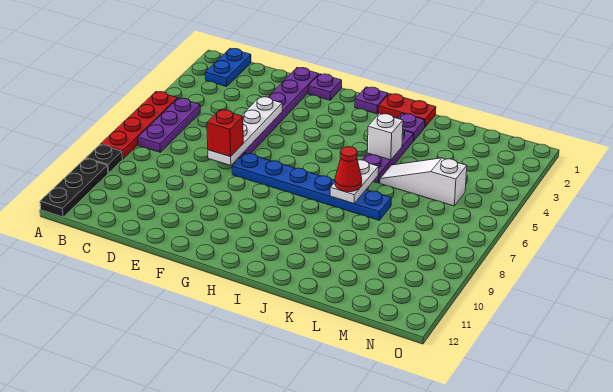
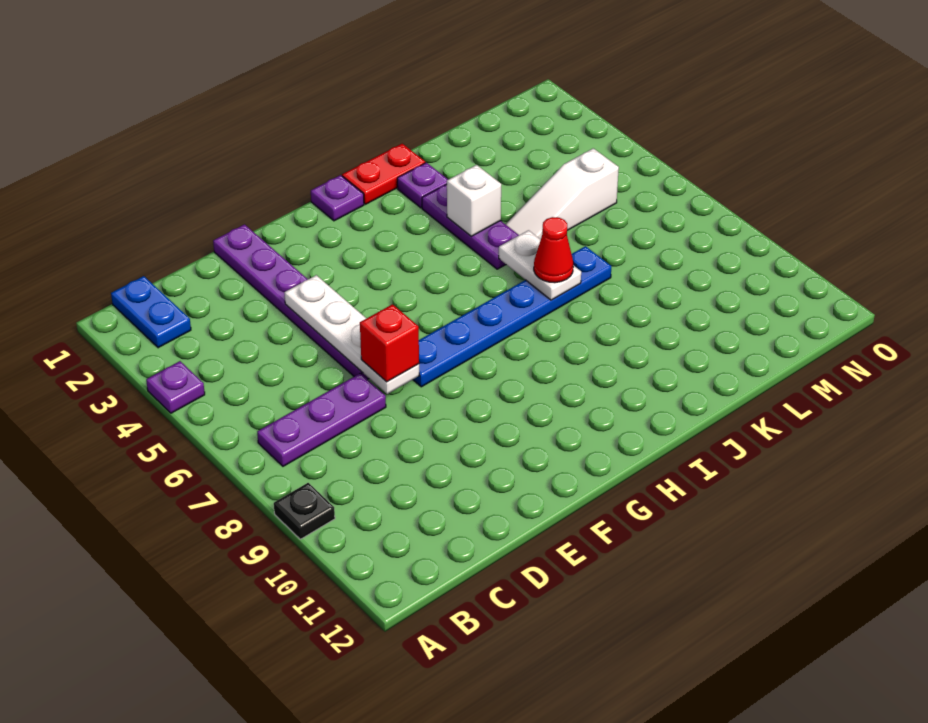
red plate A5:A8 level 1 -> none
black plate A10:A12 level 1 -> none
purple plate B5:B7 level 1 -> purple plate B7:D7 level 1
purple plate F1 level 1 -> purple plate A4 level 1

